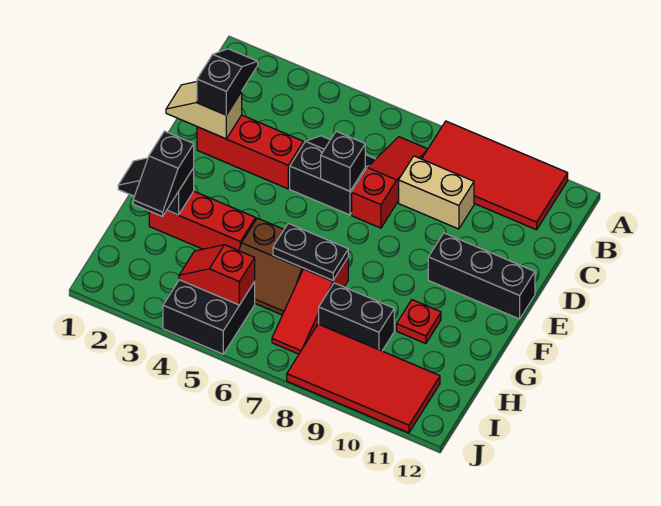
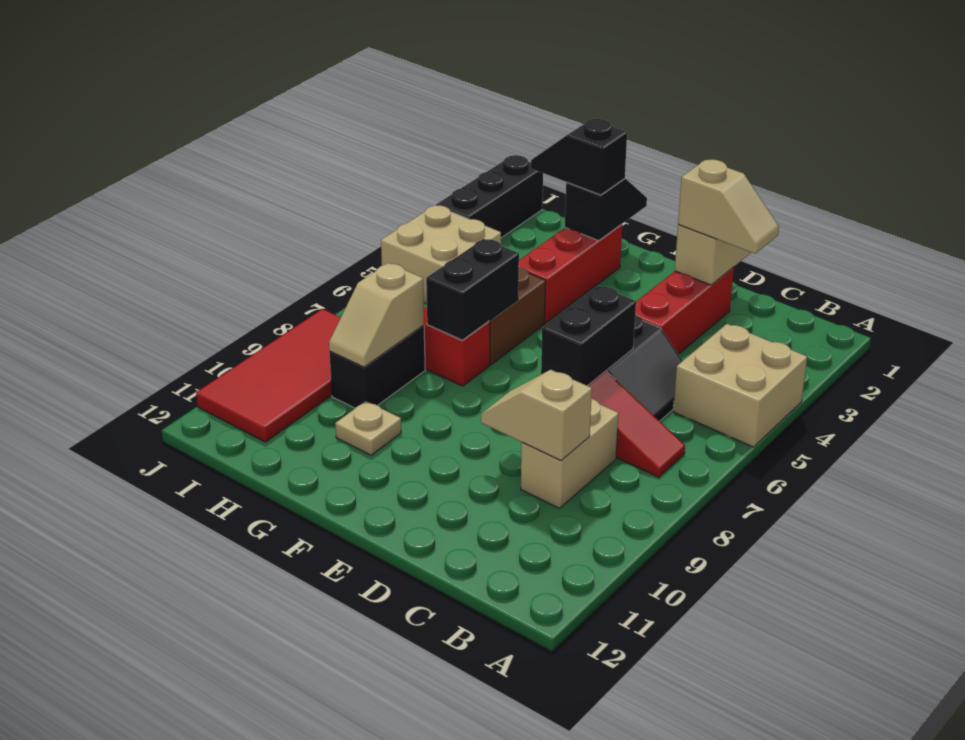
none -> tan brick A4:B5 level 1
red tile A8:B11 level 1 -> none
black slope C2:D2 level 3 top D -> tan slope C2:D2 level 3 top D
none -> tan slope C9:D9 level 2 top C
black brick D6 level 2 -> black brick D6:D7 level 2
black brick E10:E12 level 1 -> black brick J1:J3 level 1
black plate G6:G7 level 2 -> black brick G6:G7 level 2
red plate G10 level 1 -> tan plate G10 level 1
none -> tan slope H8:H9 level 2 top 8
black brick I4:J5 level 1 -> tan brick I4:J5 level 1
red slope I4:I5 level 2 top 5 -> none

